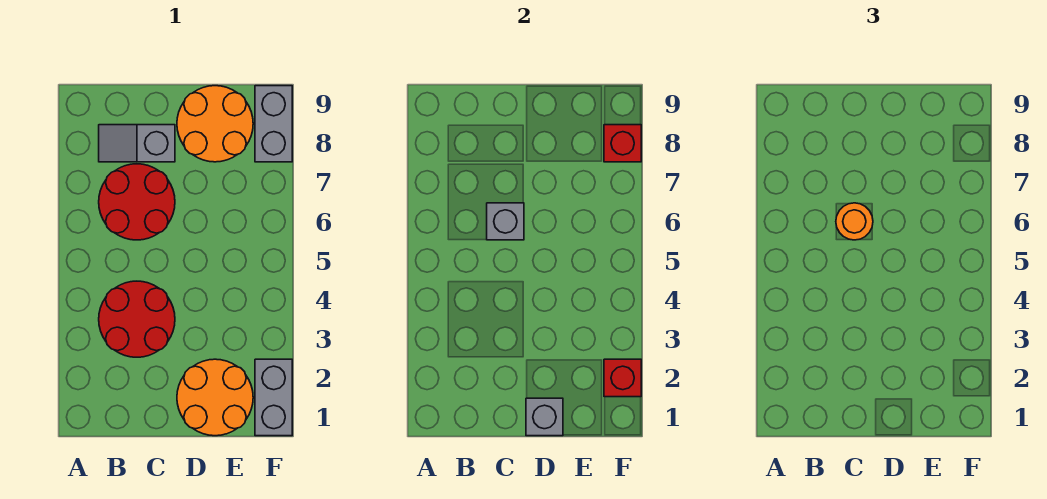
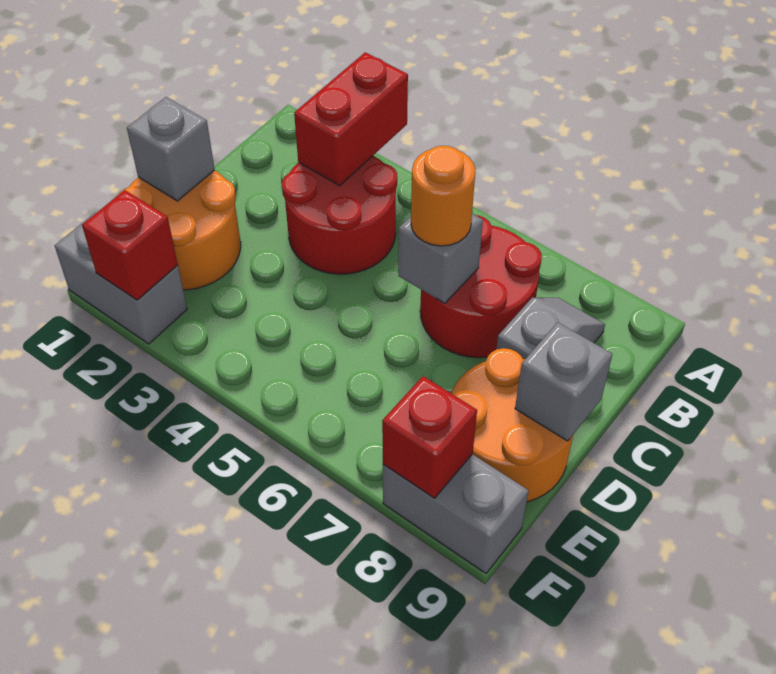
none -> red brick A3:B3 level 2
none -> grey brick D9 level 2

